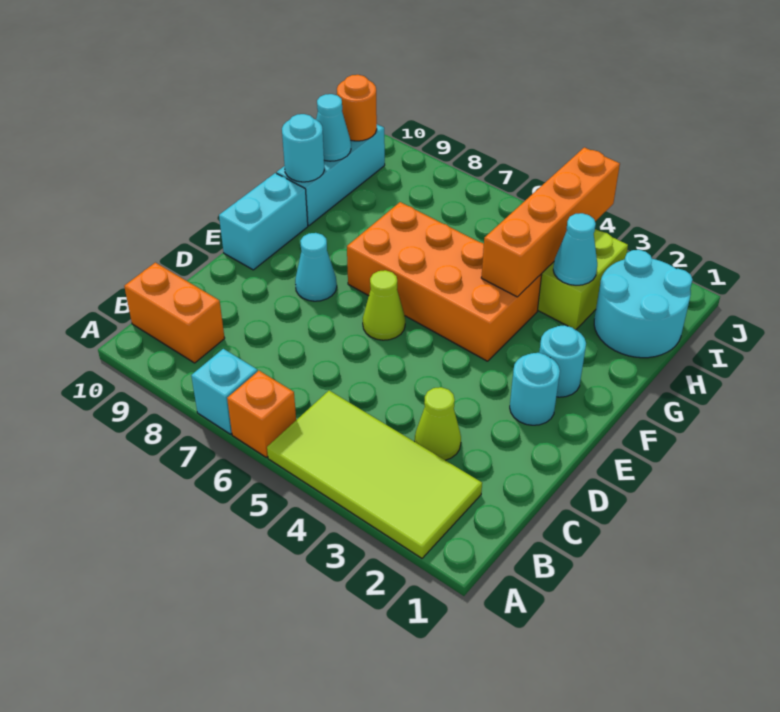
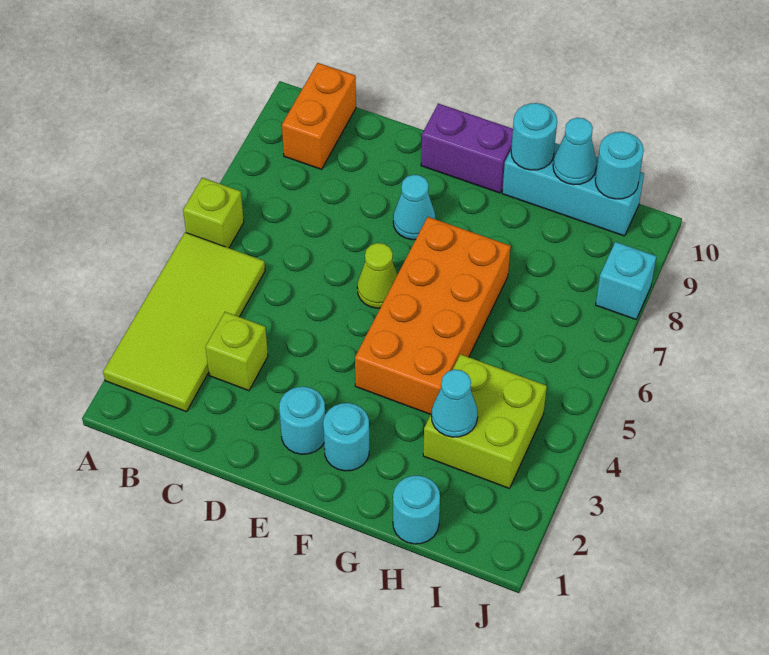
orange brick A6 level 1 -> lime brick A6 level 1
cyan brick A7 level 1 -> cyan brick J8 level 1
lime cone C3 level 1 -> lime brick C3 level 1
cyan brick E10:F10 level 1 -> purple brick E10:F10 level 1
orange brick G4:J4 level 2 -> none
cyan round brick H1:I2 level 1 -> cyan round brick H1 level 1
orange round brick I10 level 2 -> cyan round brick I10 level 2

